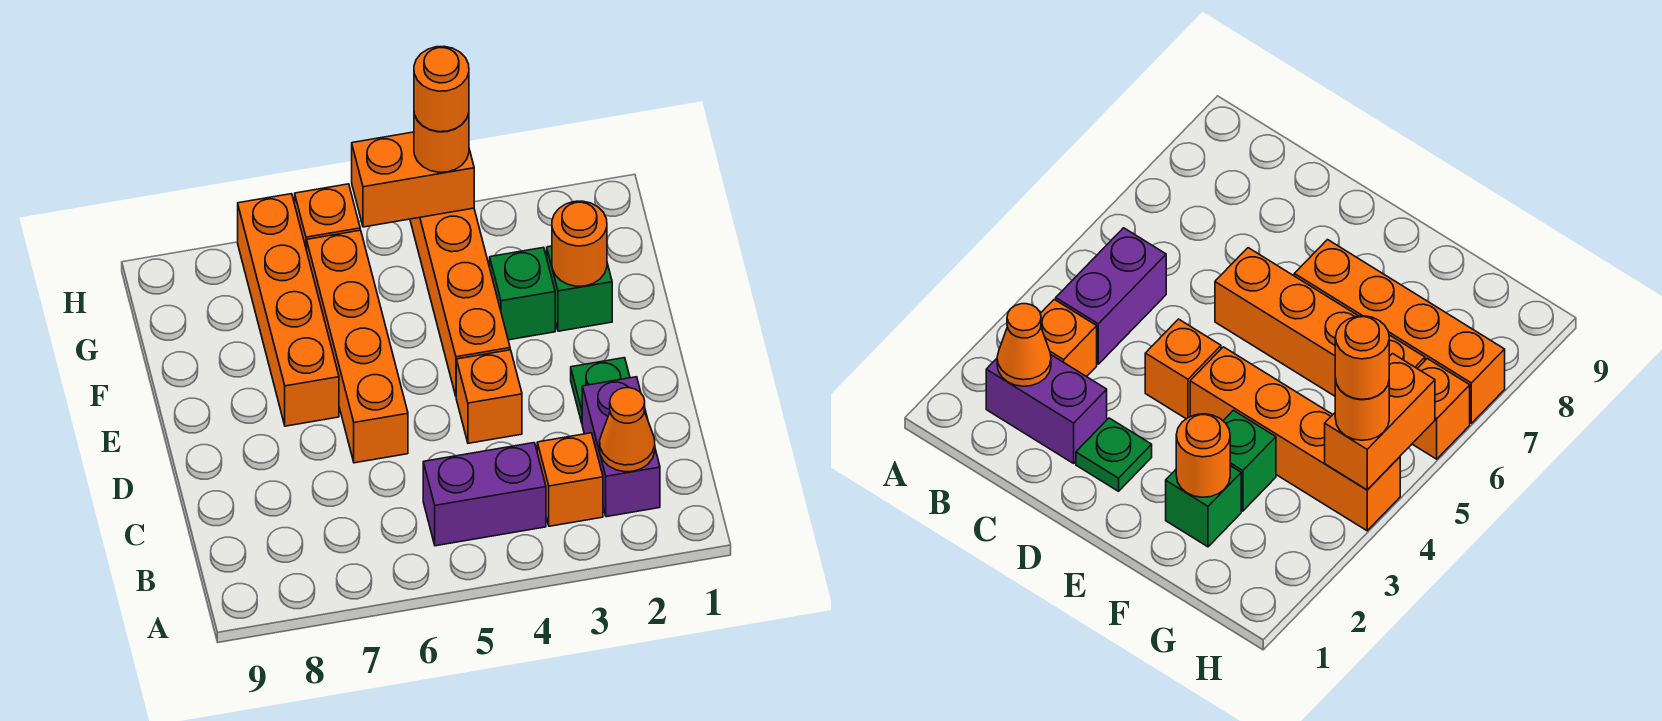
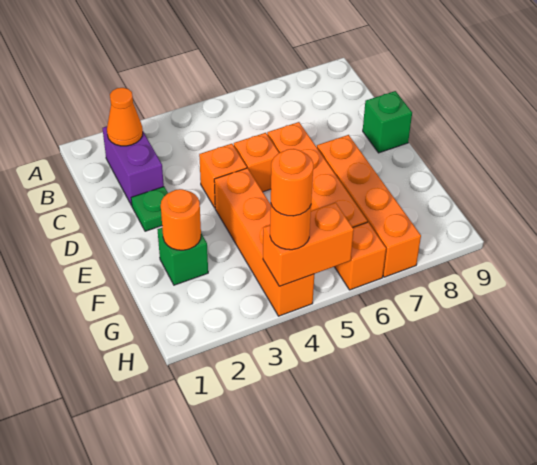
orange brick B3 level 1 -> orange brick D5 level 1
purple brick B4:B5 level 1 -> none
green brick F3 level 1 -> green brick D9 level 1

